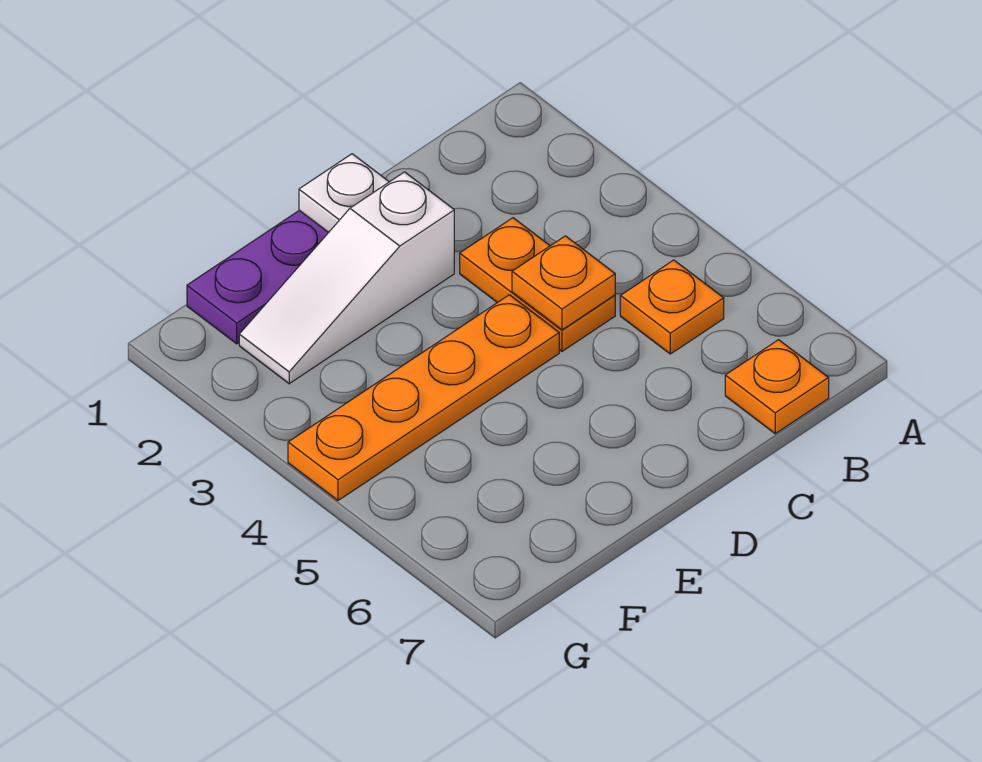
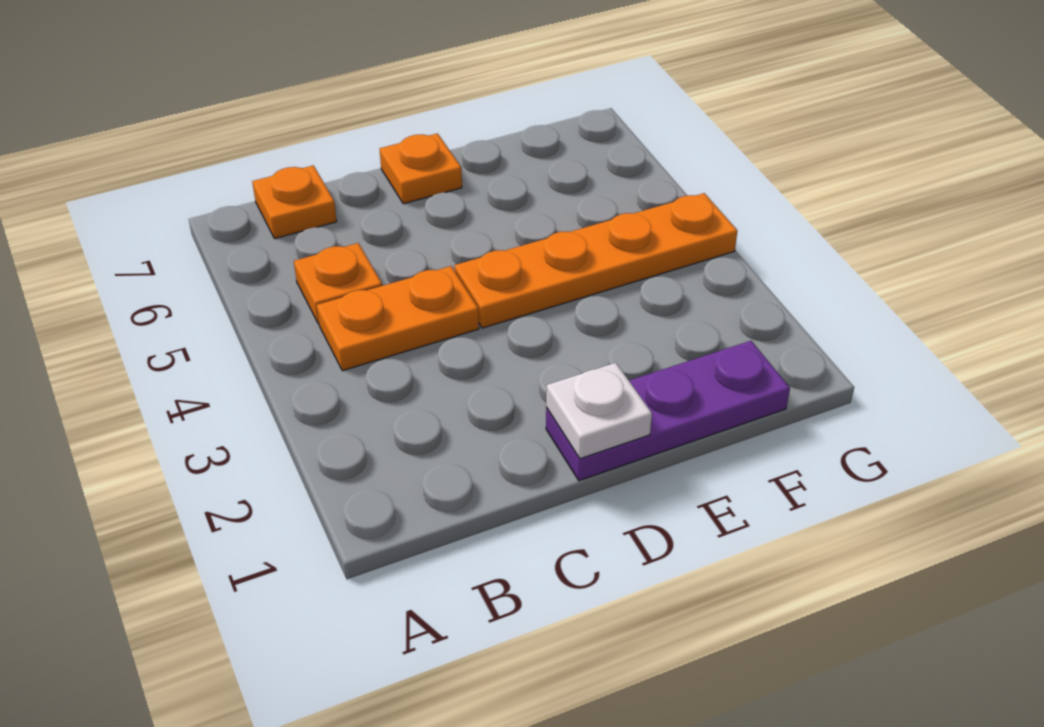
orange plate C3:C4 level 1 -> orange plate B4:C4 level 1
orange plate C4 level 2 -> orange plate D7 level 1
white slope D2:F2 level 1 top D -> none

